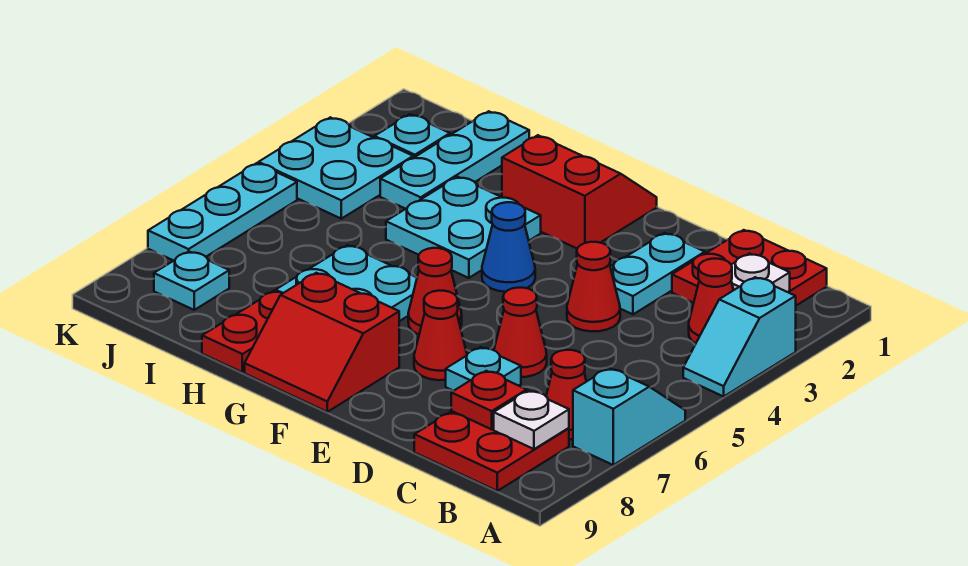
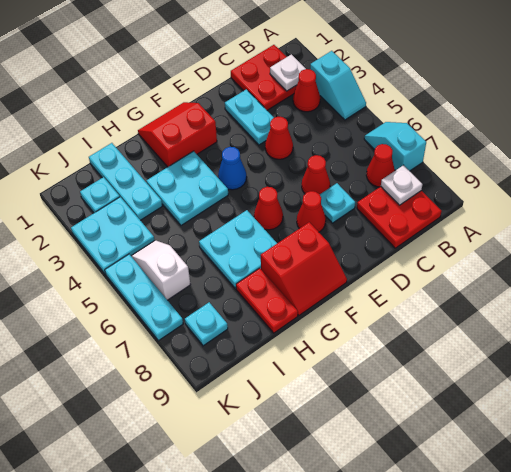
red plate C8 level 2 -> none
none -> white slope J5:J6 level 1 top 6

